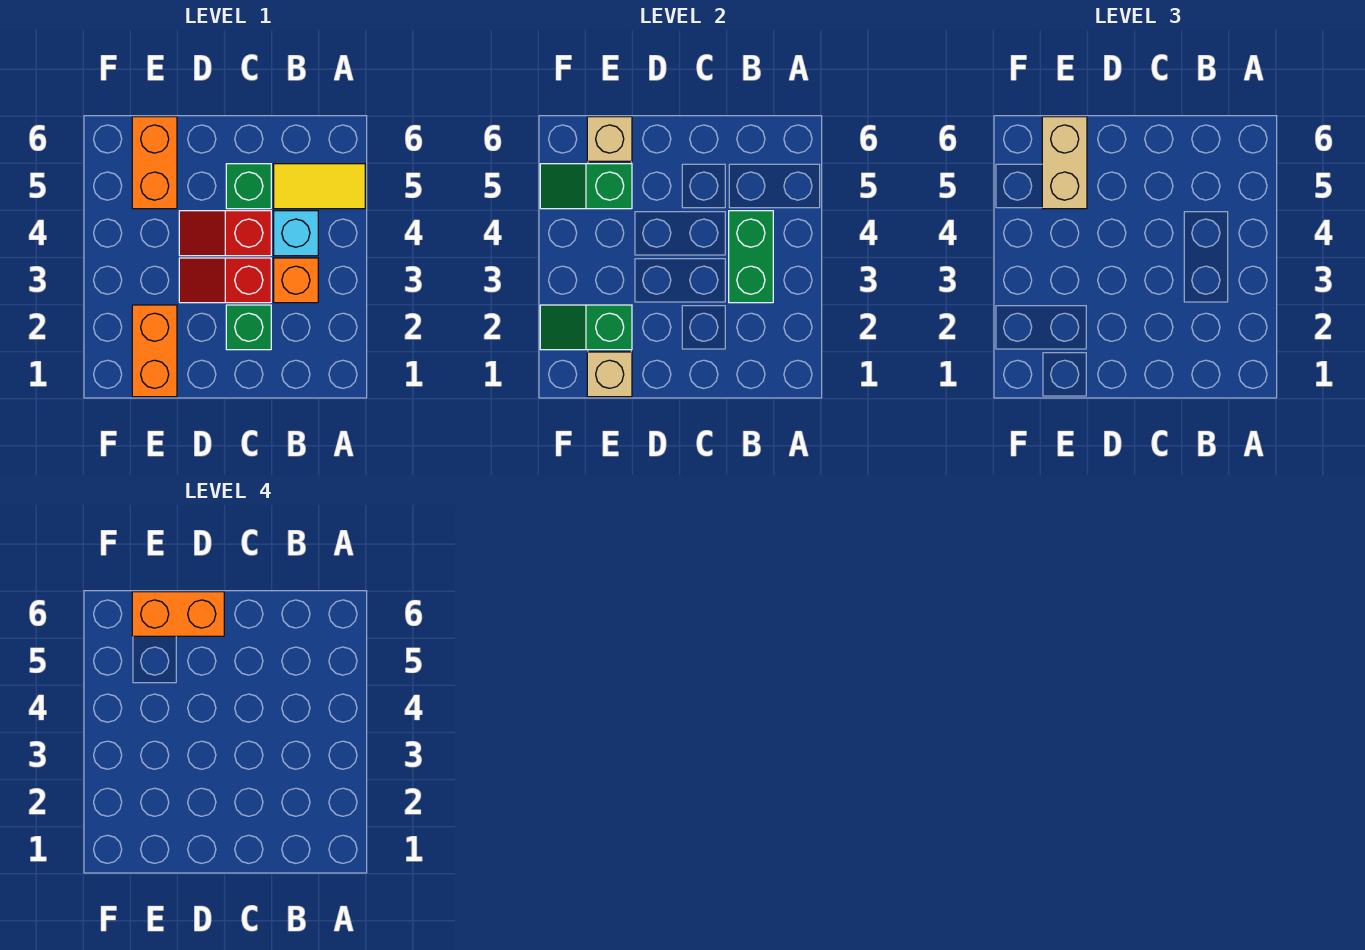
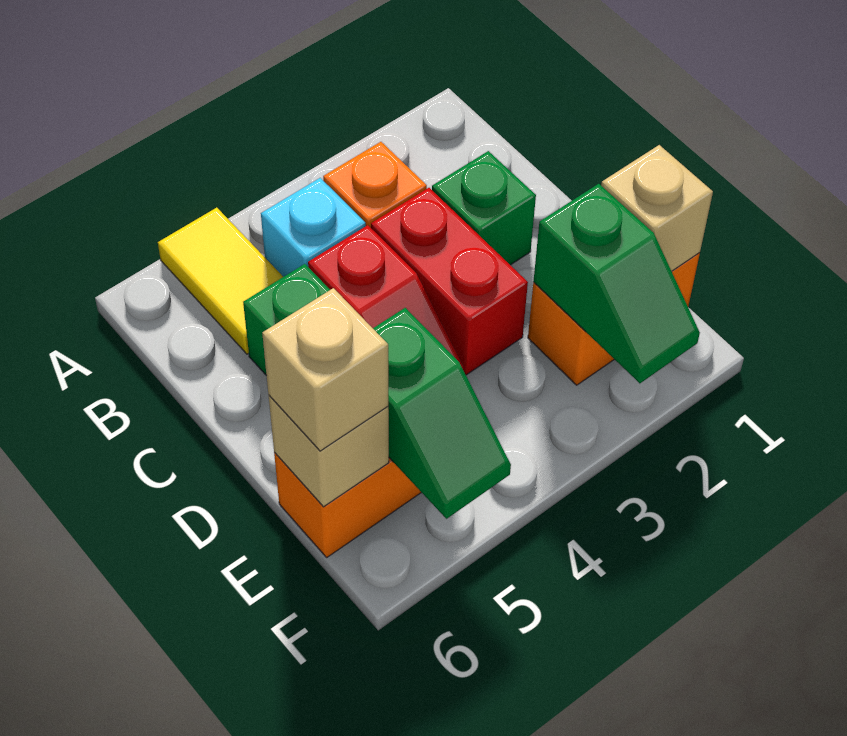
green brick B3:B4 level 2 -> none
red slope C3:D3 level 1 top C -> red brick C3:D3 level 1
orange brick D6:E6 level 4 -> none
tan brick E5:E6 level 3 -> tan brick E6 level 3

